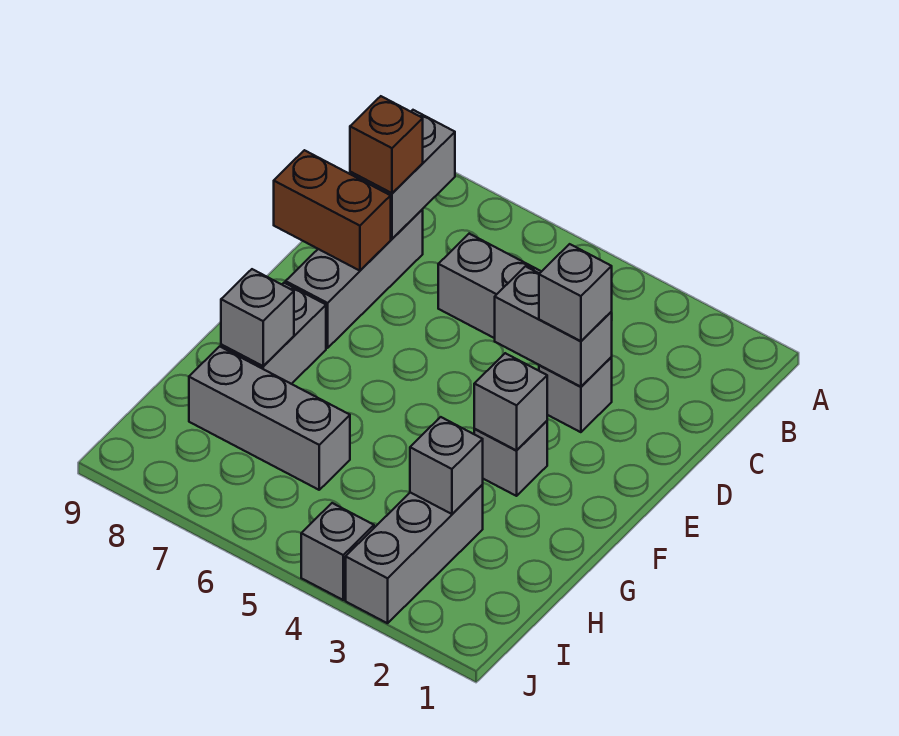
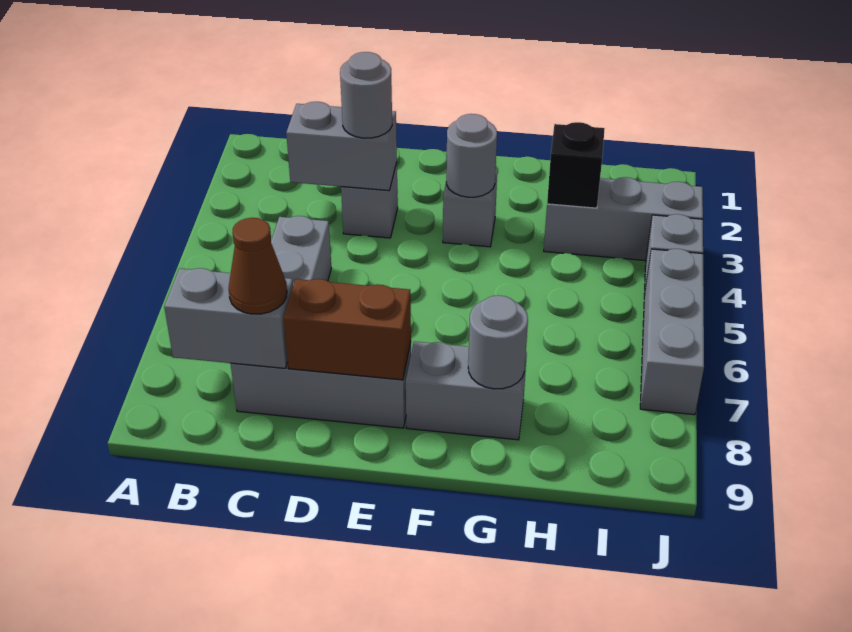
brown brick C8 level 3 -> brown cone C8 level 3
grey brick D3:D4 level 2 -> grey brick C3:D3 level 2
grey brick D3 level 3 -> grey round brick D3 level 3
brown brick D8:D9 level 2 -> brown brick D8:E8 level 2
grey brick F3 level 2 -> grey round brick F3 level 2
grey brick G8 level 2 -> grey round brick G8 level 2
grey brick H3 level 2 -> black brick H3 level 2
grey brick H6:H8 level 1 -> grey brick J5:J7 level 1

